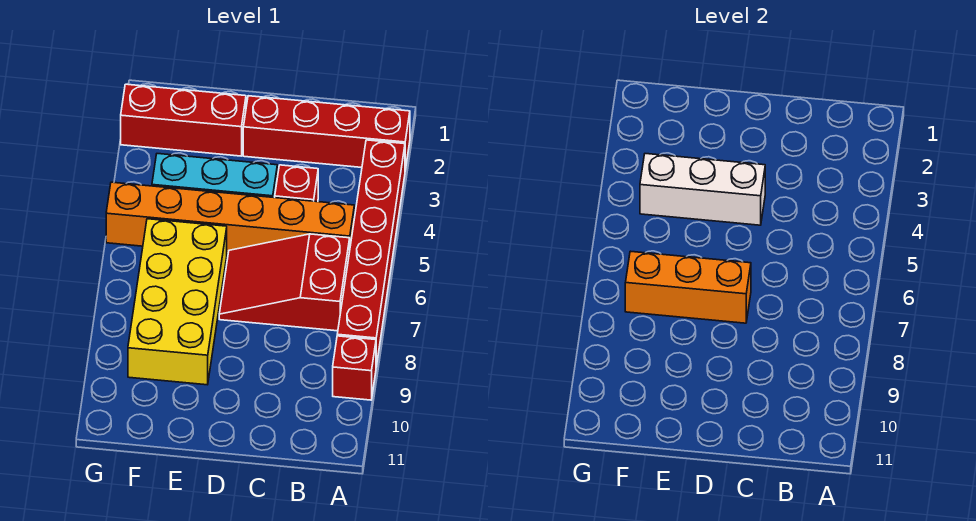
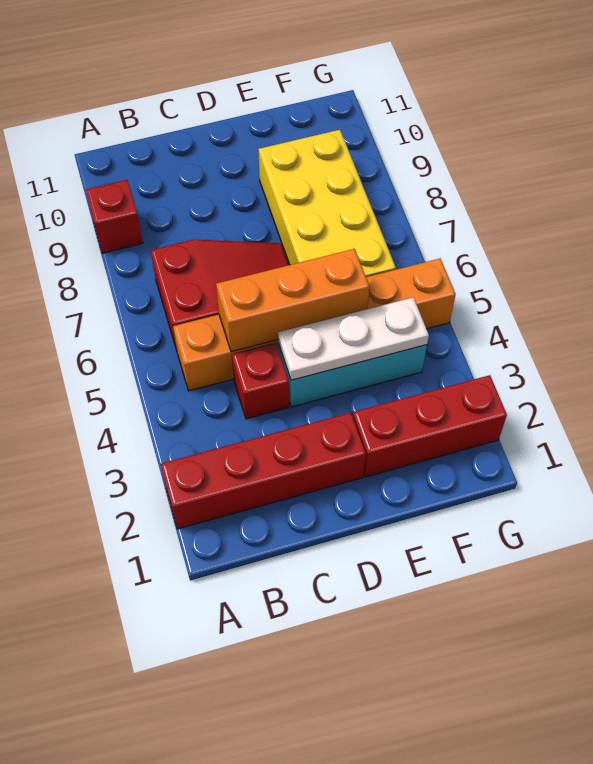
red brick A3:A8 level 1 -> none
white brick D4:F4 level 2 -> white plate D4:F4 level 2
orange brick D7:F7 level 2 -> orange brick C5:E5 level 2

